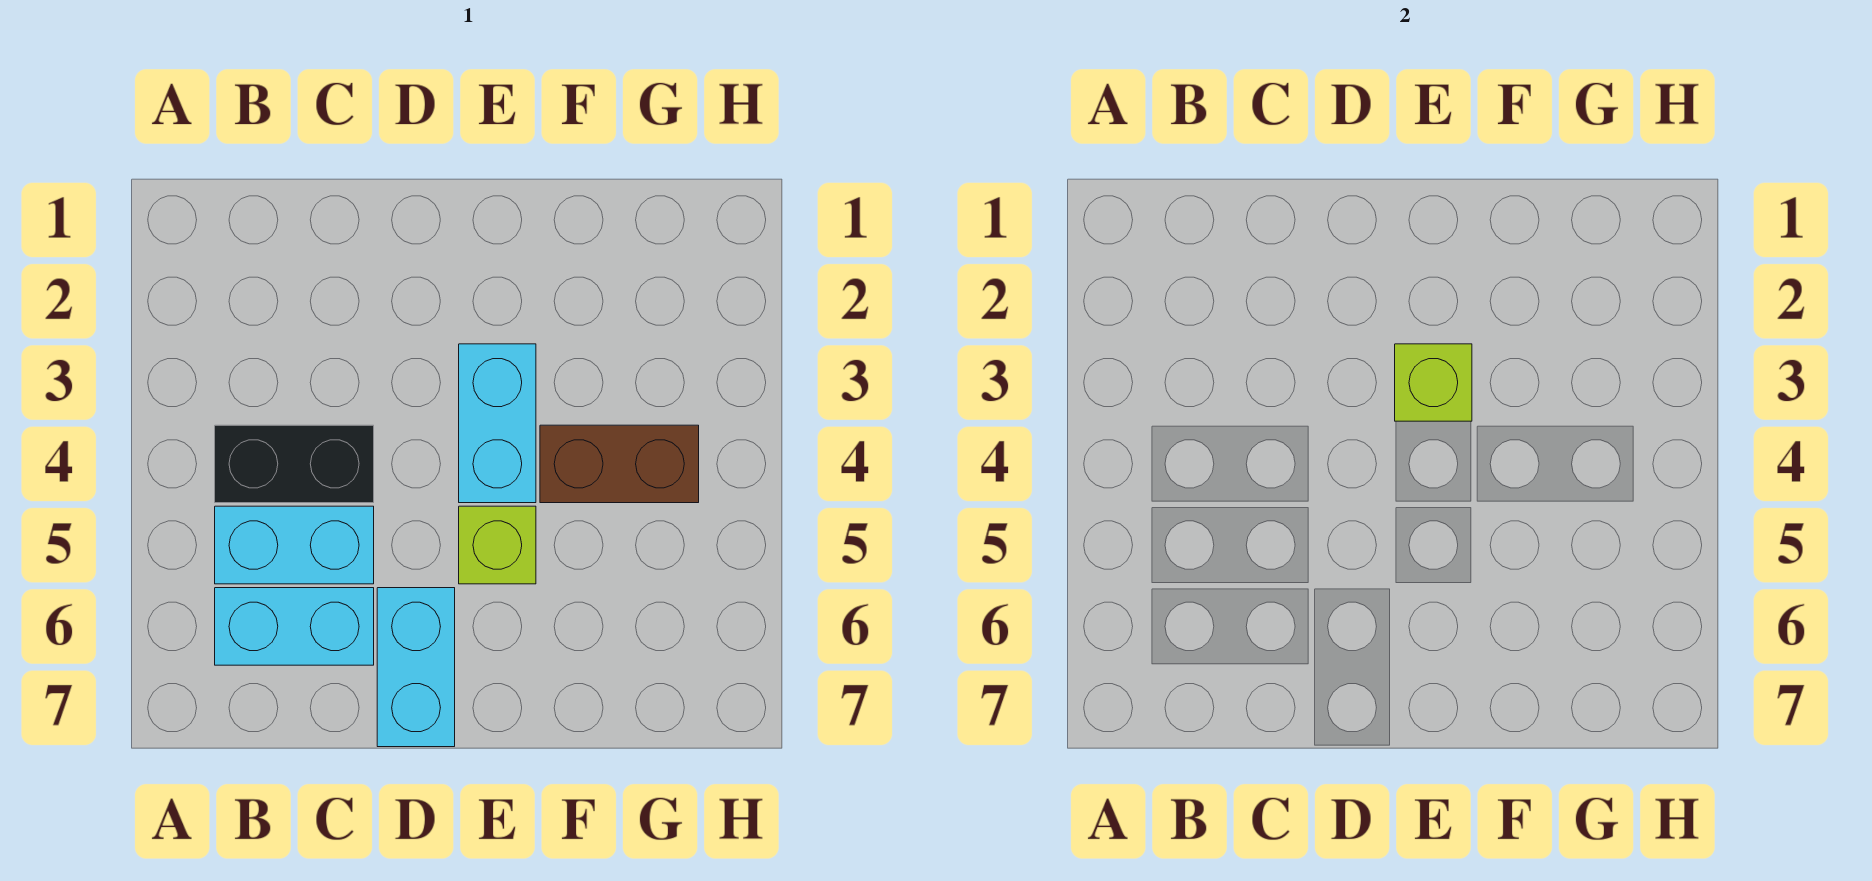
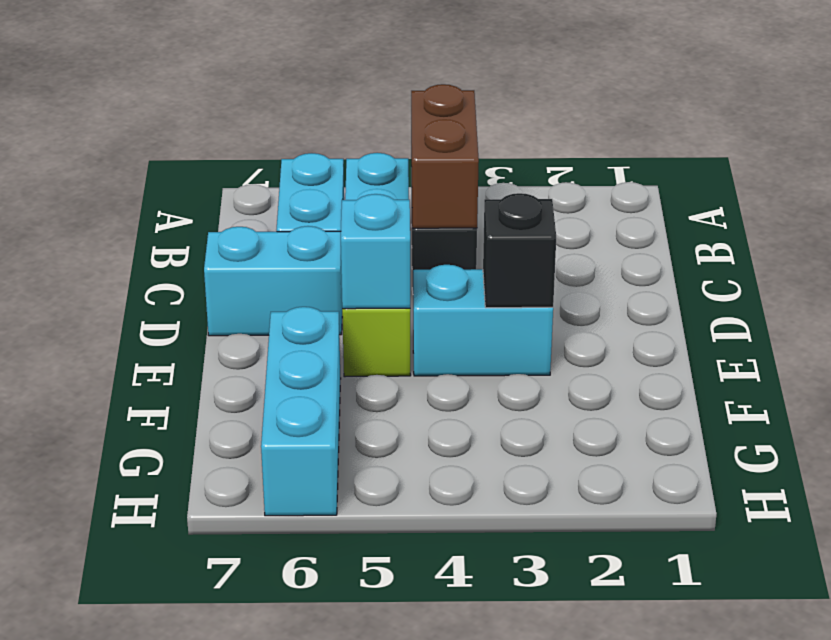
lime brick E3 level 2 -> black brick E3 level 2
none -> cyan brick E5 level 2
brown brick F4:G4 level 1 -> brown brick B4:C4 level 2
none -> cyan brick F6:H6 level 1

